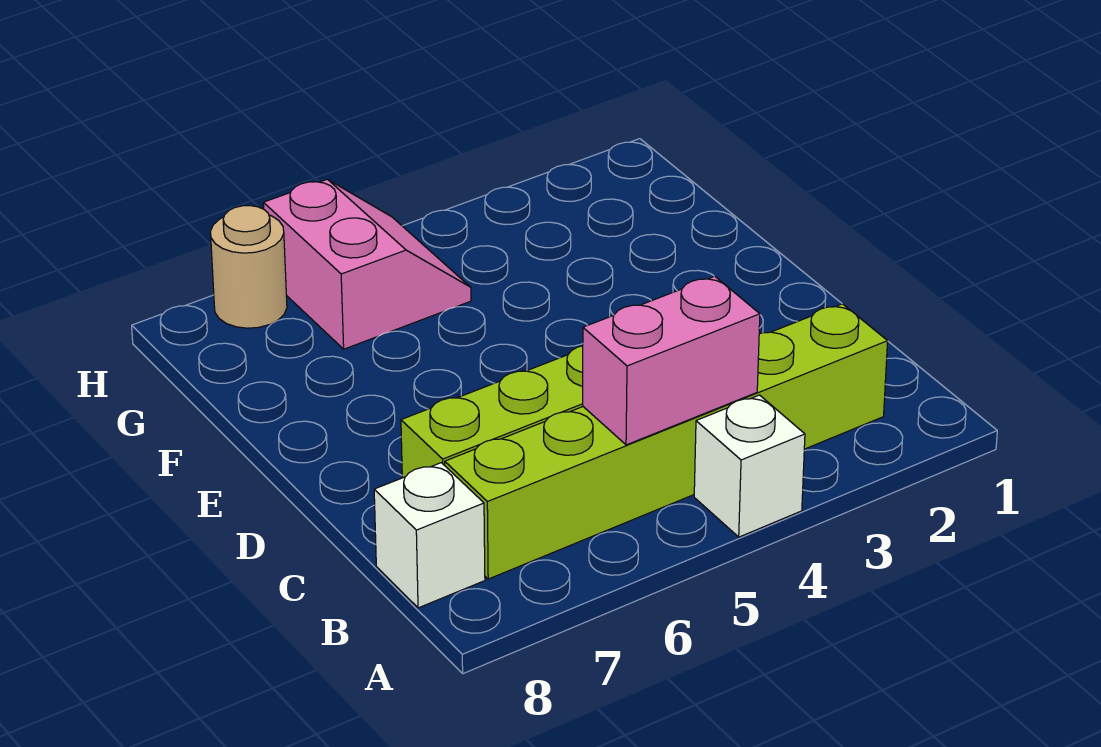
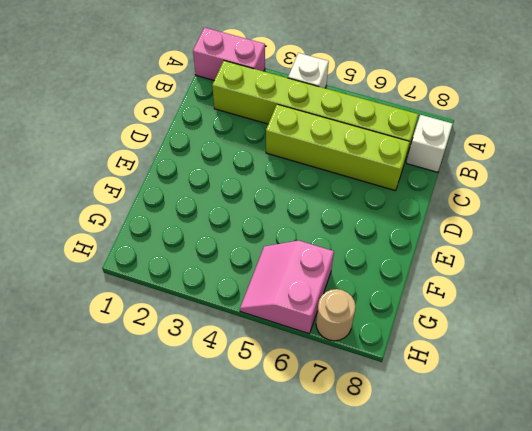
pink brick B4:B5 level 2 -> pink brick A1:A2 level 1

